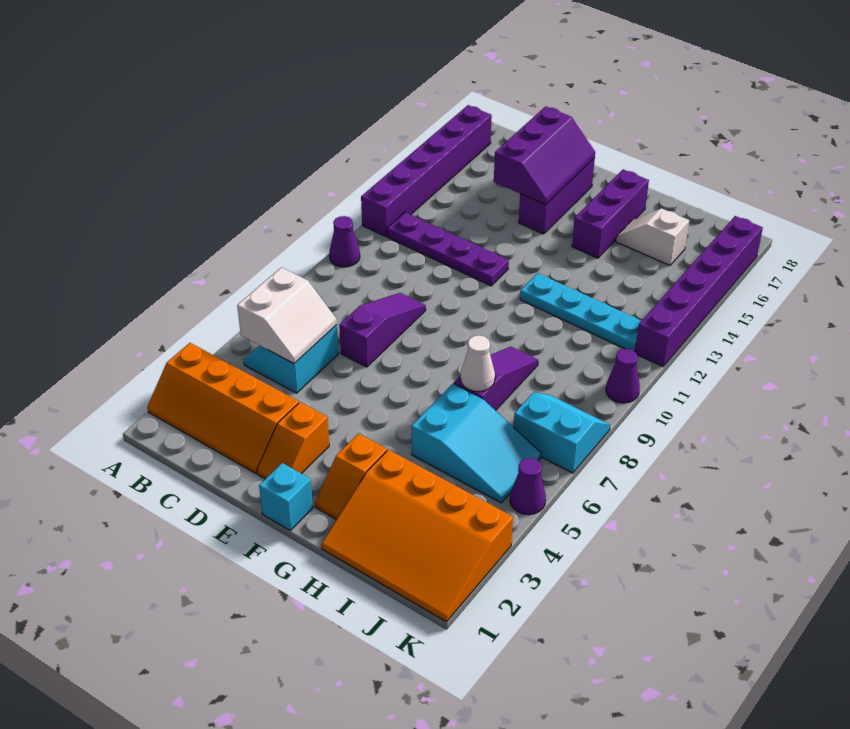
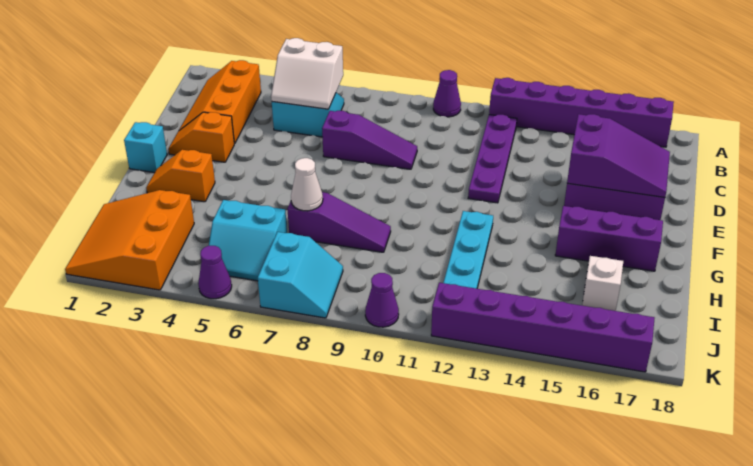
orange slope A2:D3 level 1 top 3 -> orange slope B2:D3 level 1 top 3
purple slope D15:E17 level 2 top D -> purple slope D15:E17 level 2 top 15
orange slope H1:K3 level 1 top 3 -> orange slope I1:K3 level 1 top 3
cyan slope H5:J6 level 1 top H -> cyan slope I5:J6 level 1 top I

